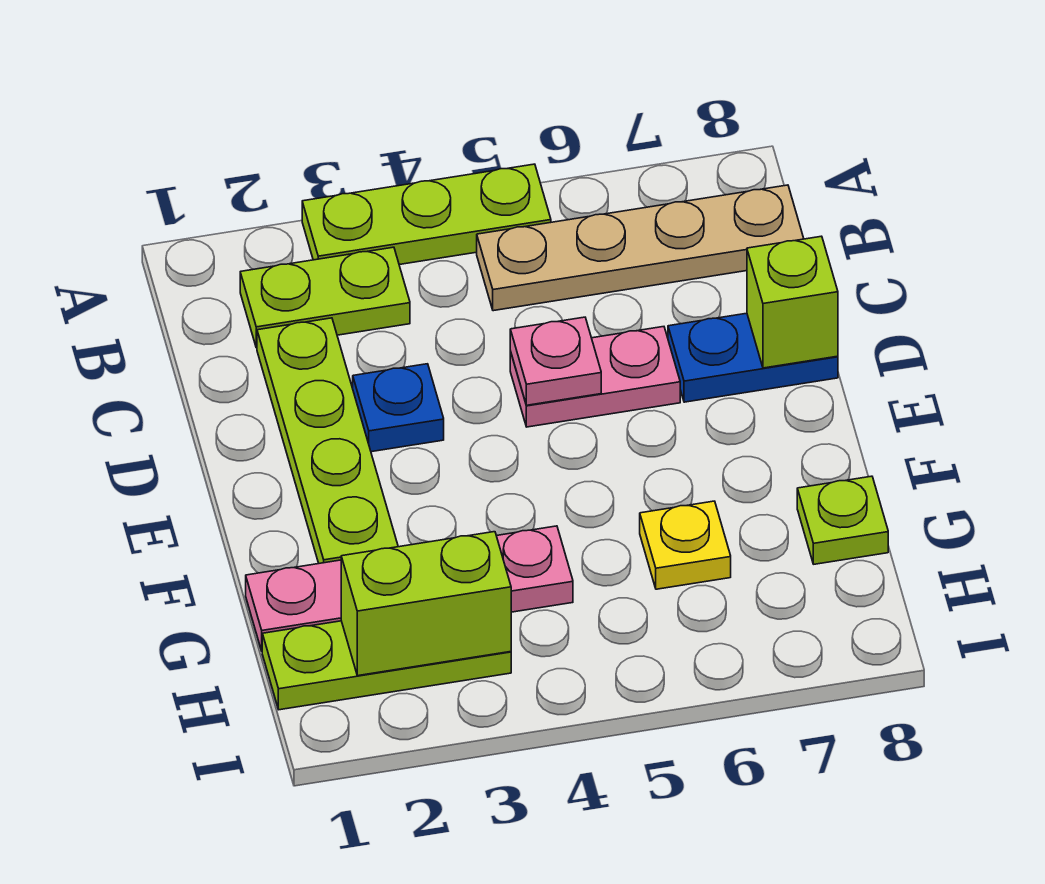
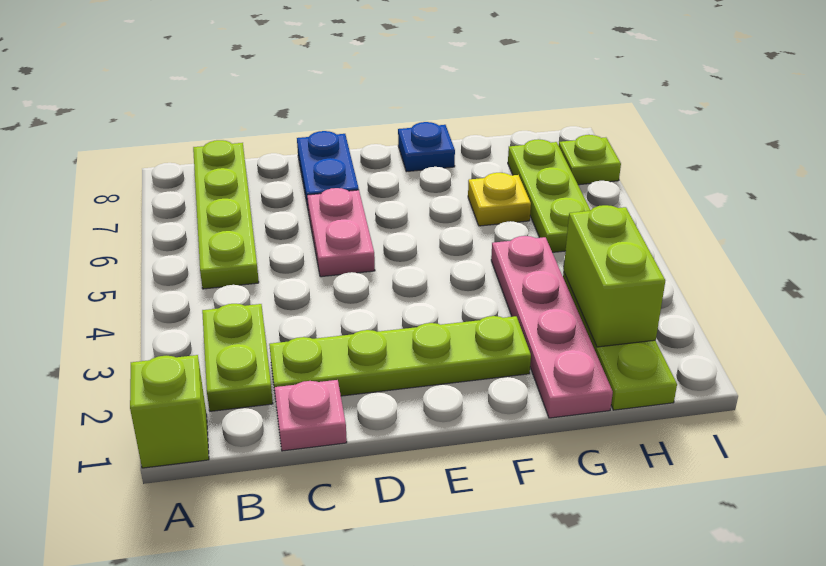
lime plate A3:A5 level 1 -> lime plate H5:H7 level 1
tan plate B5:B8 level 1 -> lime plate B5:B8 level 1
blue plate D3 level 1 -> blue plate F8 level 1
pink plate D5 level 2 -> pink plate C1 level 1
lime brick D8 level 2 -> lime brick A1 level 1
lime plate G8 level 1 -> lime plate I7 level 1

